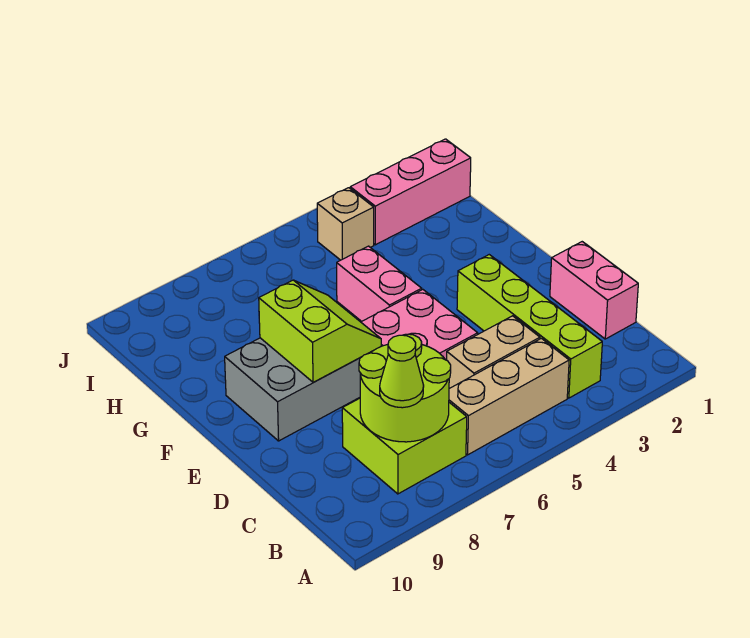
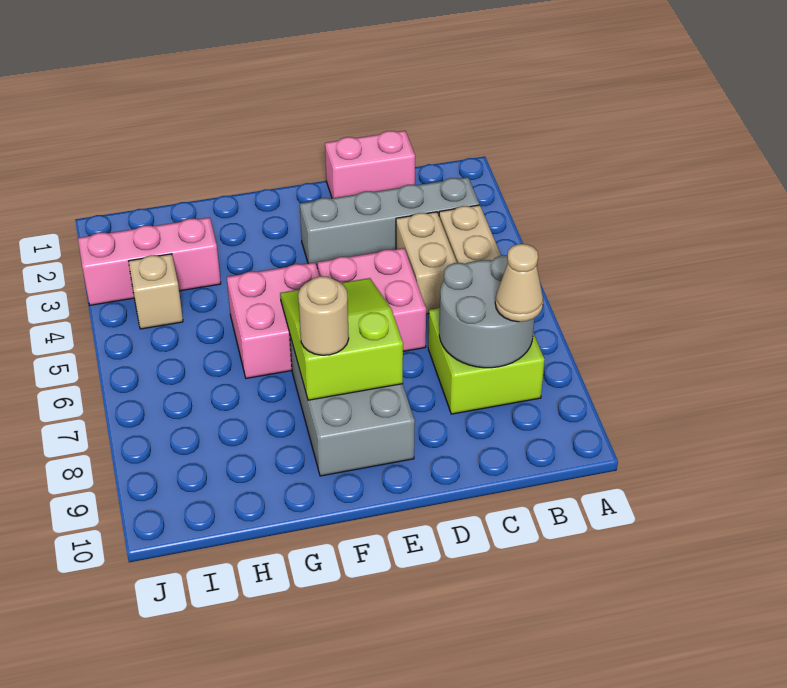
lime brick B3:E3 level 1 -> grey brick B3:E3 level 1
lime round brick B7:C8 level 2 -> grey round brick B7:C8 level 2
lime cone B8 level 3 -> tan cone B8 level 3
lime slope E7:F8 level 2 top 8 -> lime slope E6:F8 level 2 top 8
pink brick F5:G5 level 1 -> pink brick F5:G6 level 1
none -> tan round brick F8 level 3
pink brick I1:I3 level 1 -> pink brick H3:J3 level 1

